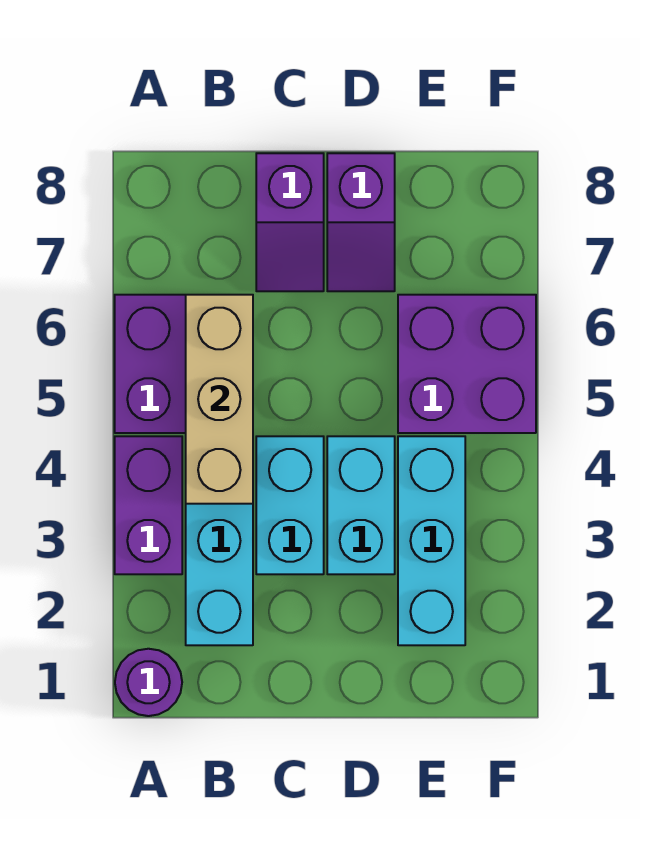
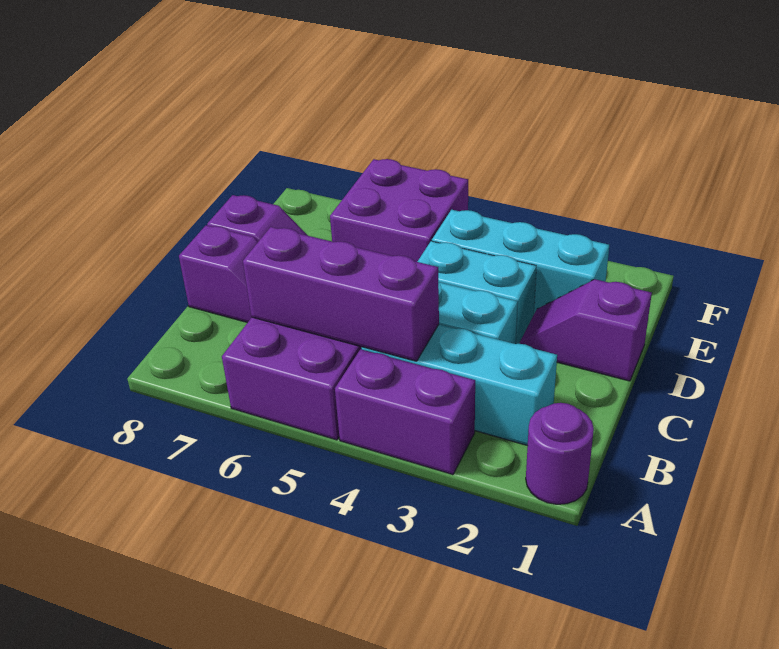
tan brick B4:B6 level 2 -> purple brick B4:B6 level 2
none -> purple slope D1:D2 level 1 top 1

